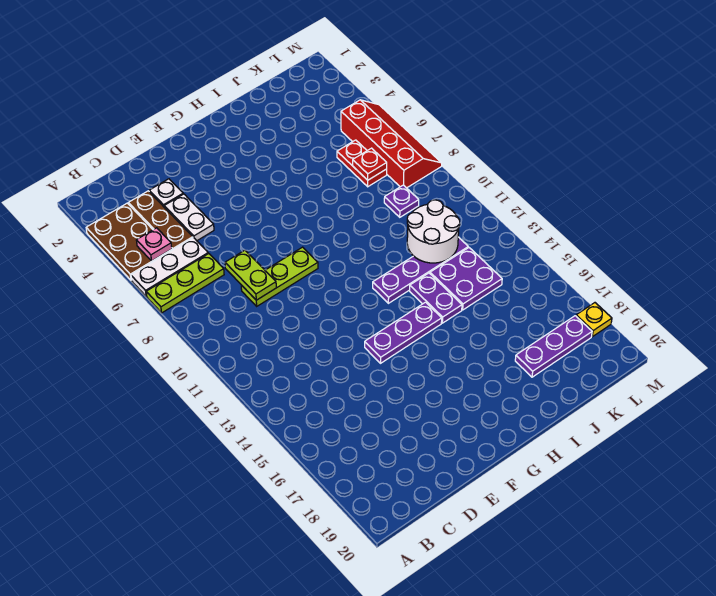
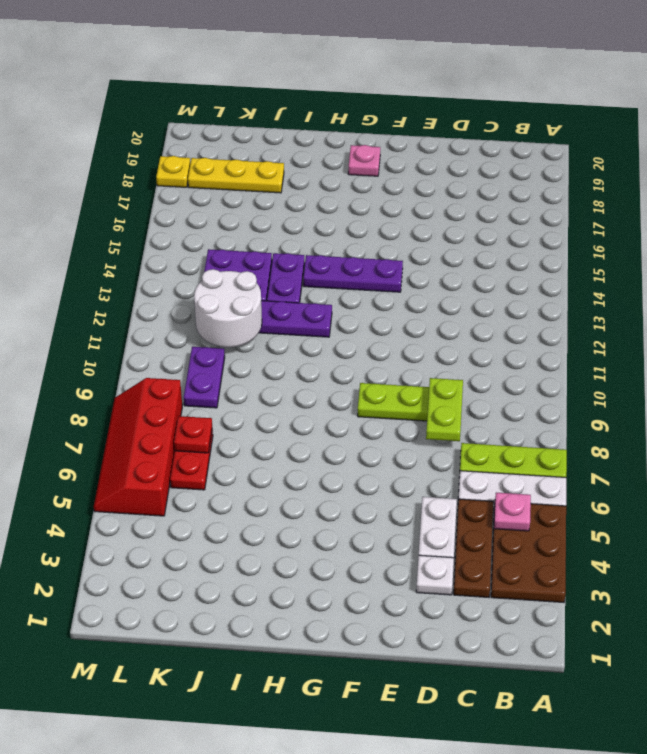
none -> pink plate G19 level 1
purple plate J18:L18 level 1 -> yellow plate J18:L18 level 1
purple plate K9 level 1 -> purple plate K9:K10 level 1

